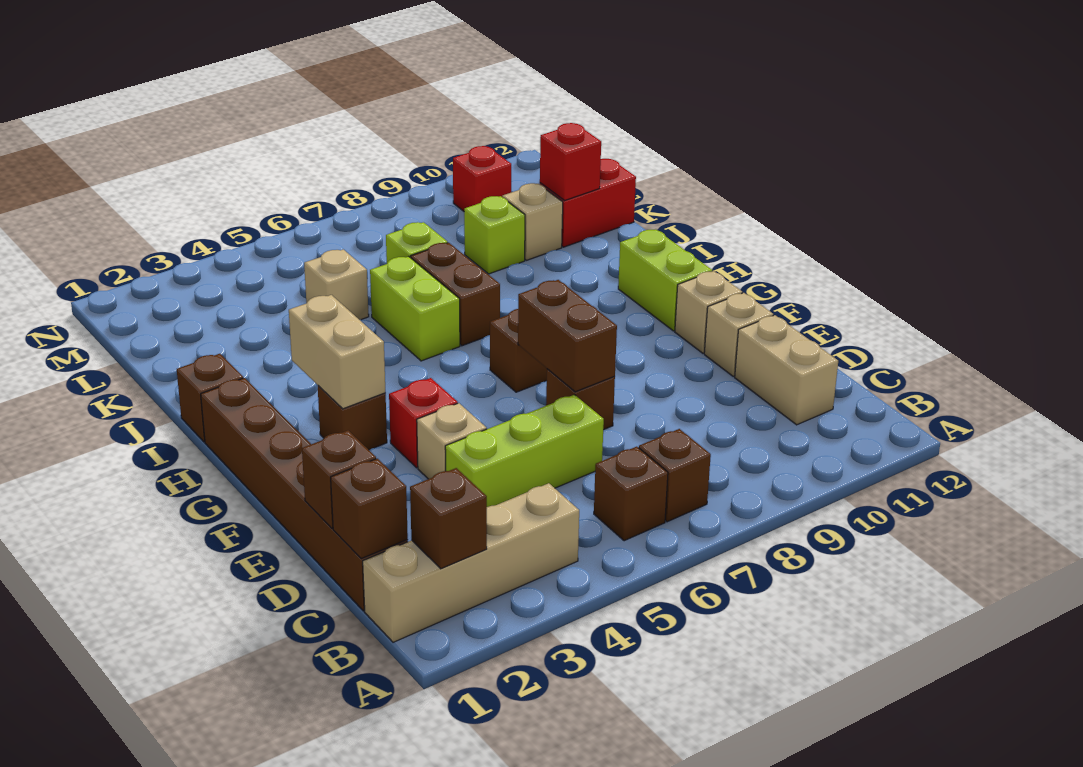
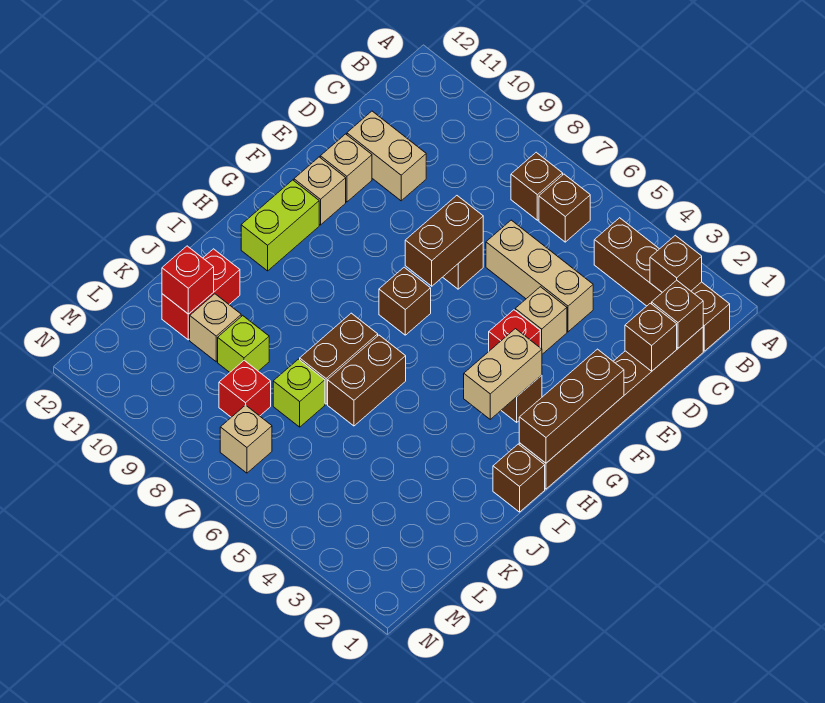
tan brick B1:B4 level 1 -> brown brick B1:B4 level 1
tan brick C11:D11 level 1 -> tan brick D10:D11 level 1
lime brick D4:D6 level 1 -> tan brick D4:D6 level 1
none -> brown brick F1:H1 level 2
lime brick I6:J6 level 1 -> brown brick I6:J6 level 1
tan brick K5 level 1 -> tan brick M7 level 1
red brick K11:K12 level 1 -> red brick J11:K11 level 1
red brick M10 level 1 -> red brick L8 level 1

